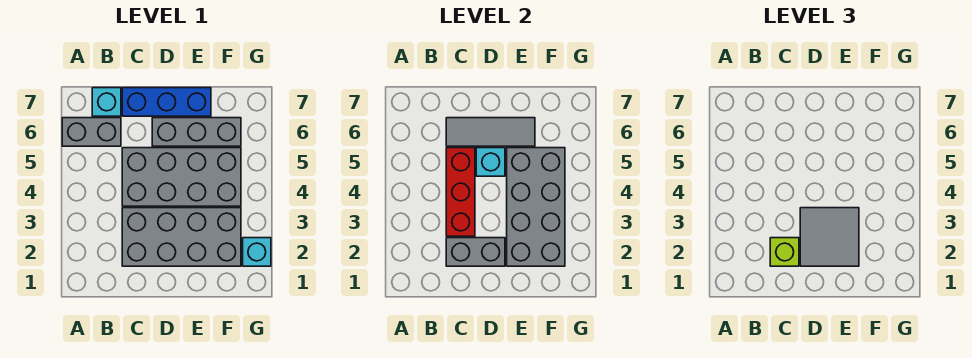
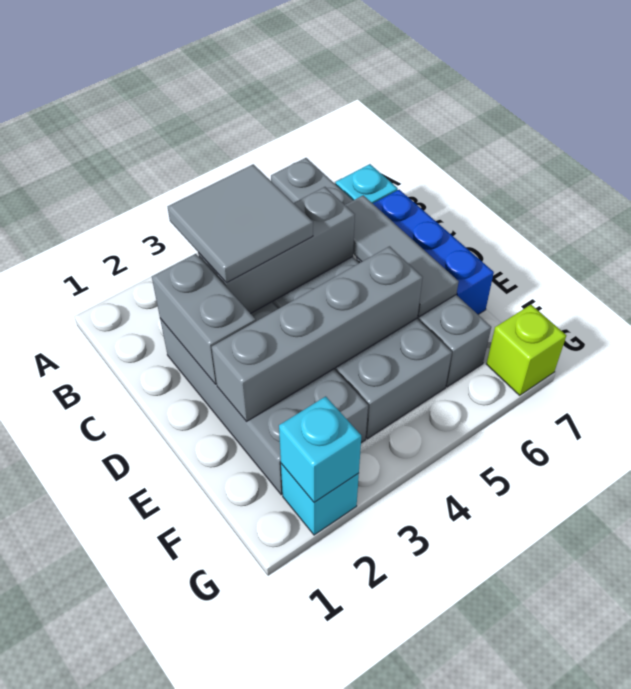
lime brick C2 level 3 -> lime brick G7 level 1
red brick C3:C5 level 2 -> grey brick C3:C5 level 2
grey tile D2:E3 level 3 -> grey tile B3:C4 level 3
cyan brick D5 level 2 -> cyan brick G2 level 2
grey brick E2:F5 level 2 -> grey brick E2:E5 level 2

